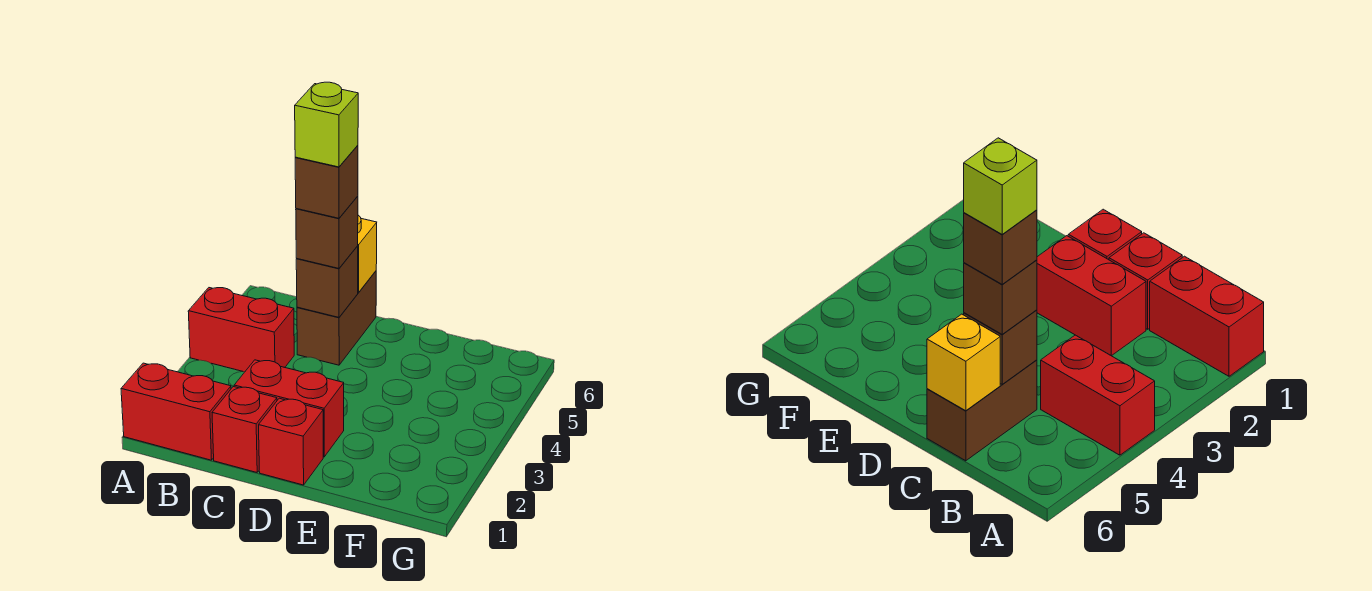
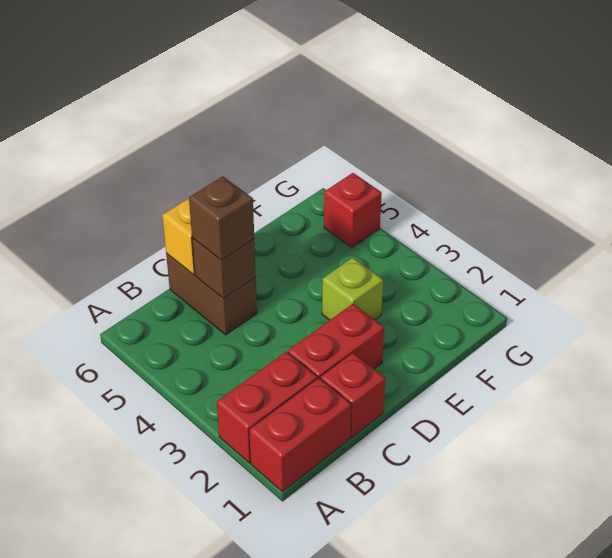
red brick A4:B4 level 1 -> red brick A2:B2 level 1
brown brick C5 level 4 -> none
lime brick C5 level 5 -> lime brick E3 level 1
red brick D1 level 1 -> red brick G5 level 1

